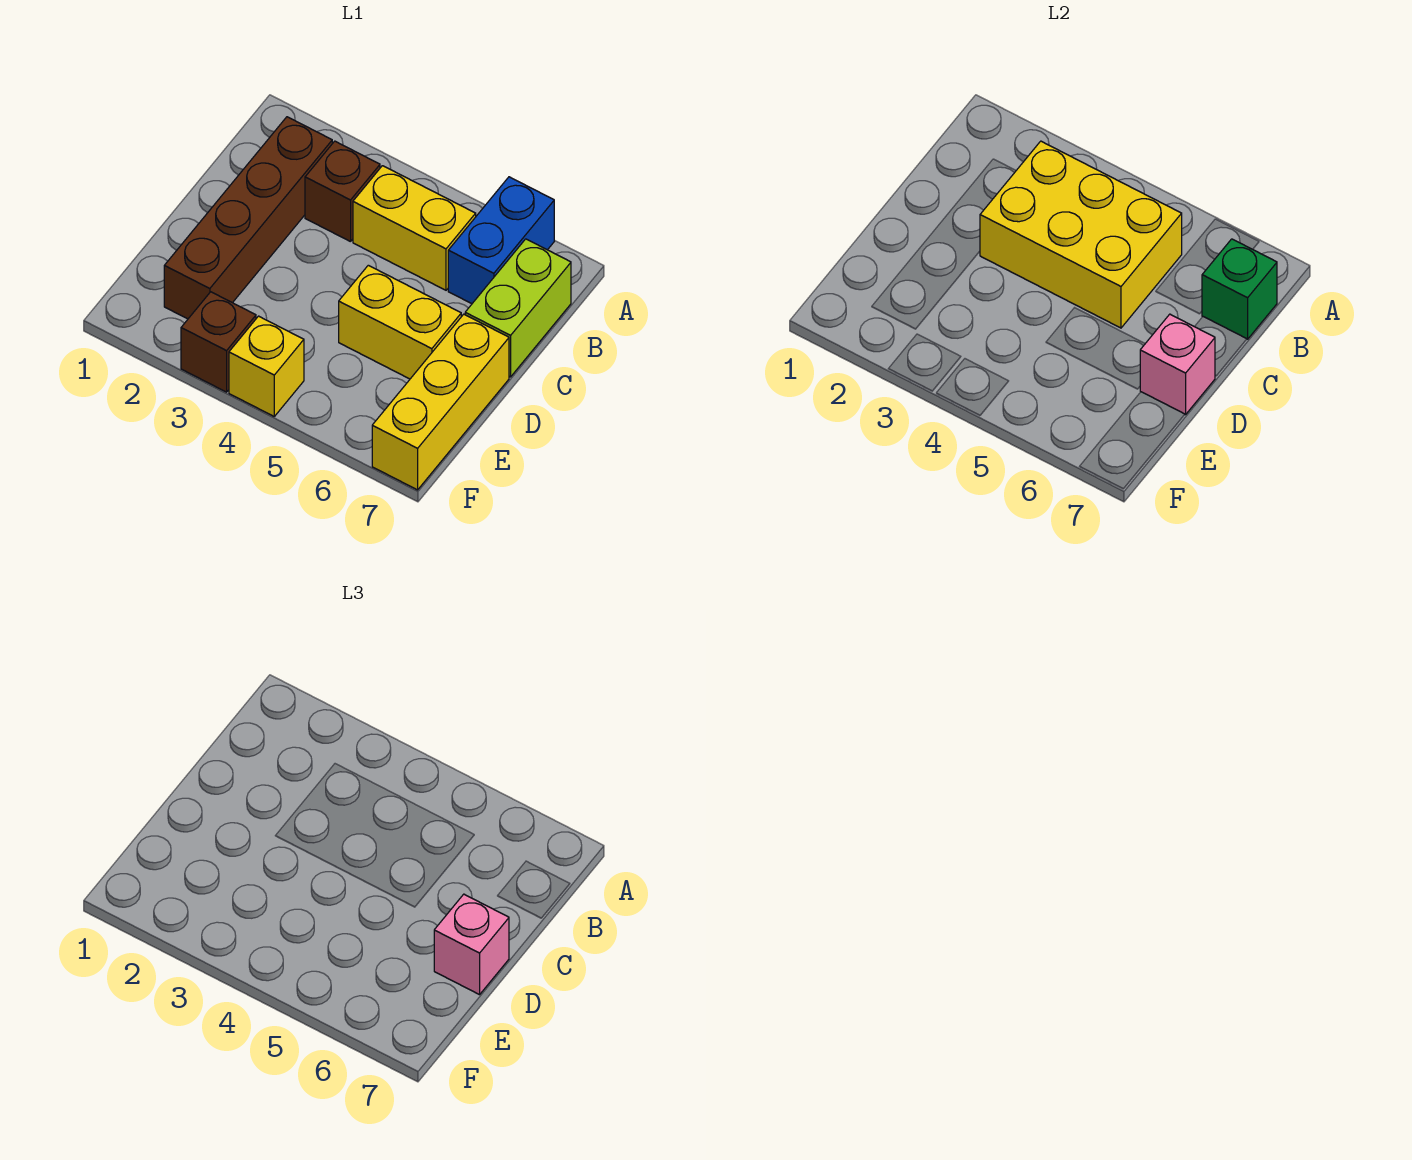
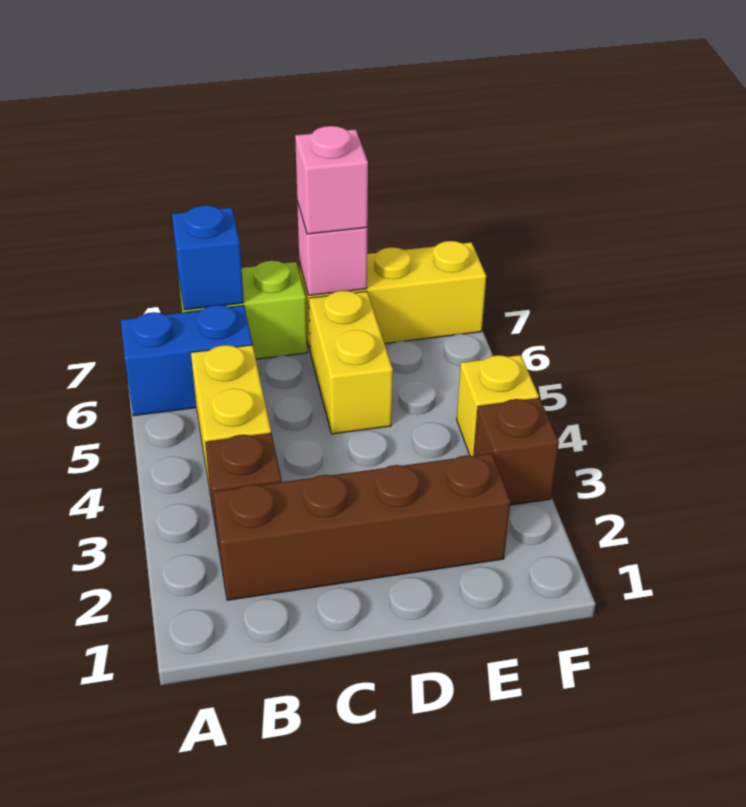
yellow brick B3:C5 level 2 -> none
green brick B7 level 2 -> blue brick B7 level 2

